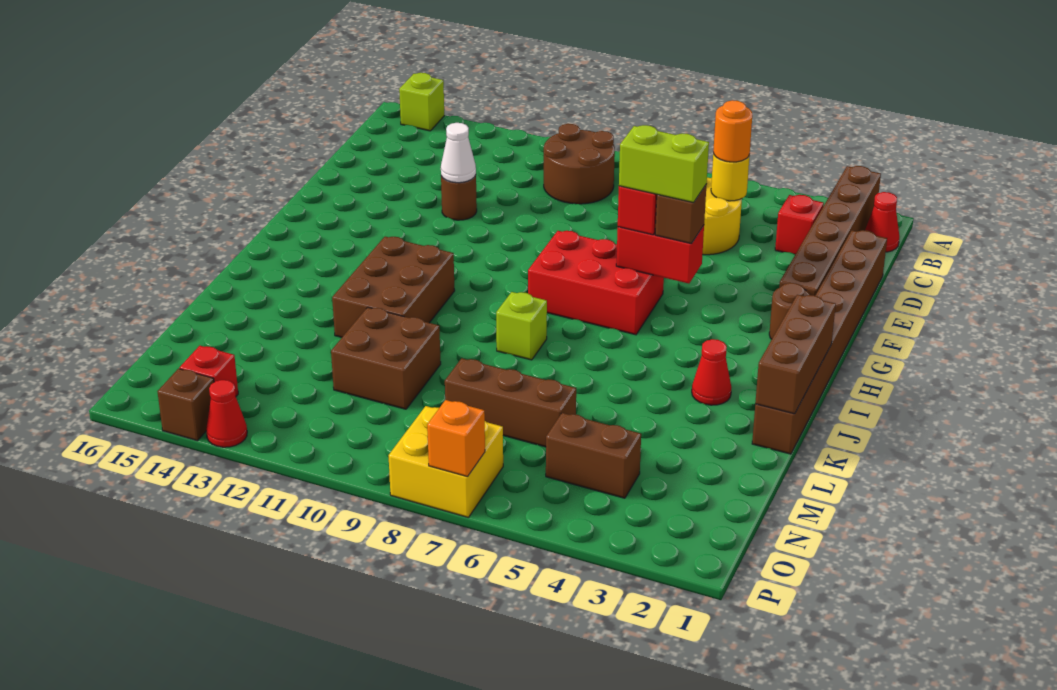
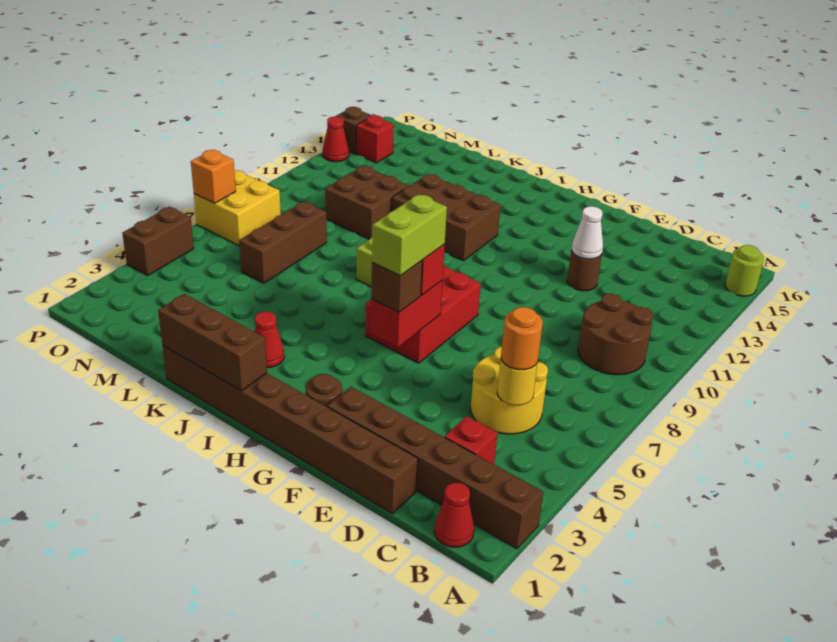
lime brick A15 level 1 -> lime round brick A15 level 1
brown brick N4:N5 level 1 -> brown brick P4:P5 level 1

